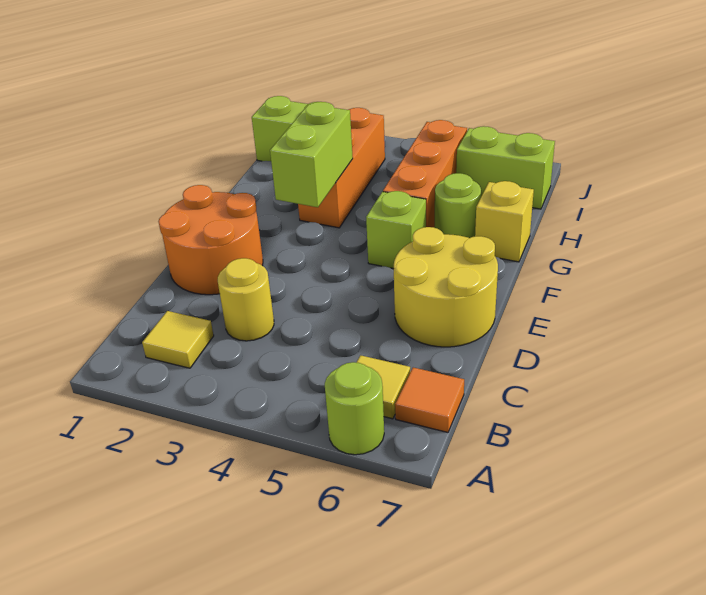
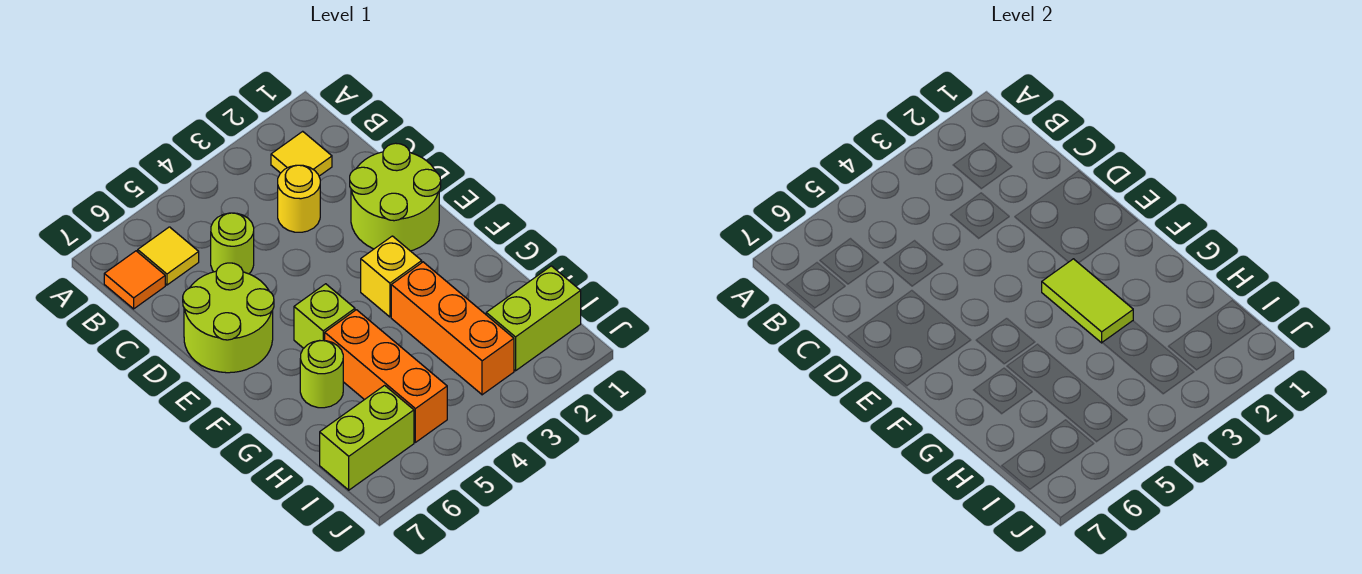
lime round brick A6 level 1 -> lime round brick C5 level 1
orange round brick D1:E2 level 1 -> lime round brick D1:E2 level 1
yellow round brick D6:E7 level 1 -> lime round brick D6:E7 level 1
lime brick F3:G3 level 2 -> lime tile F3:G3 level 2
yellow brick G7 level 1 -> yellow brick F3 level 1

